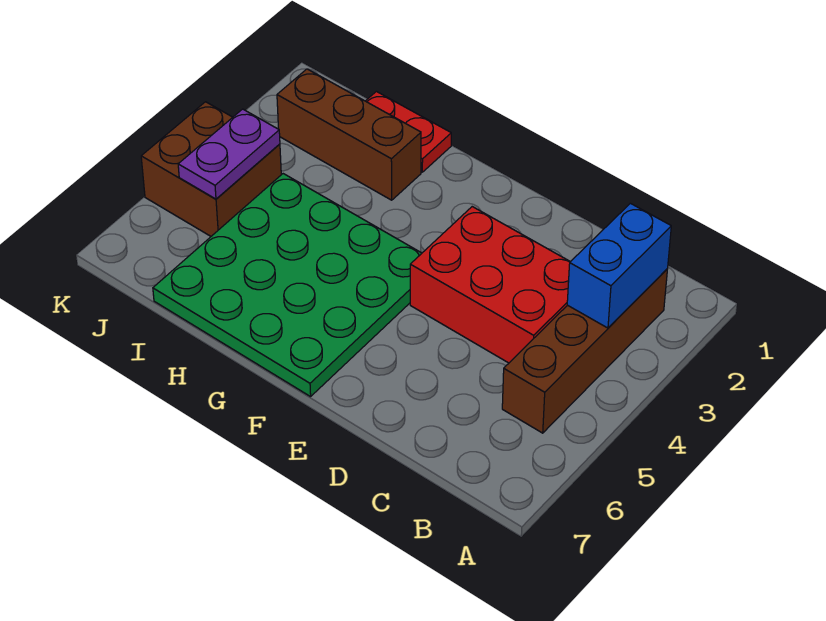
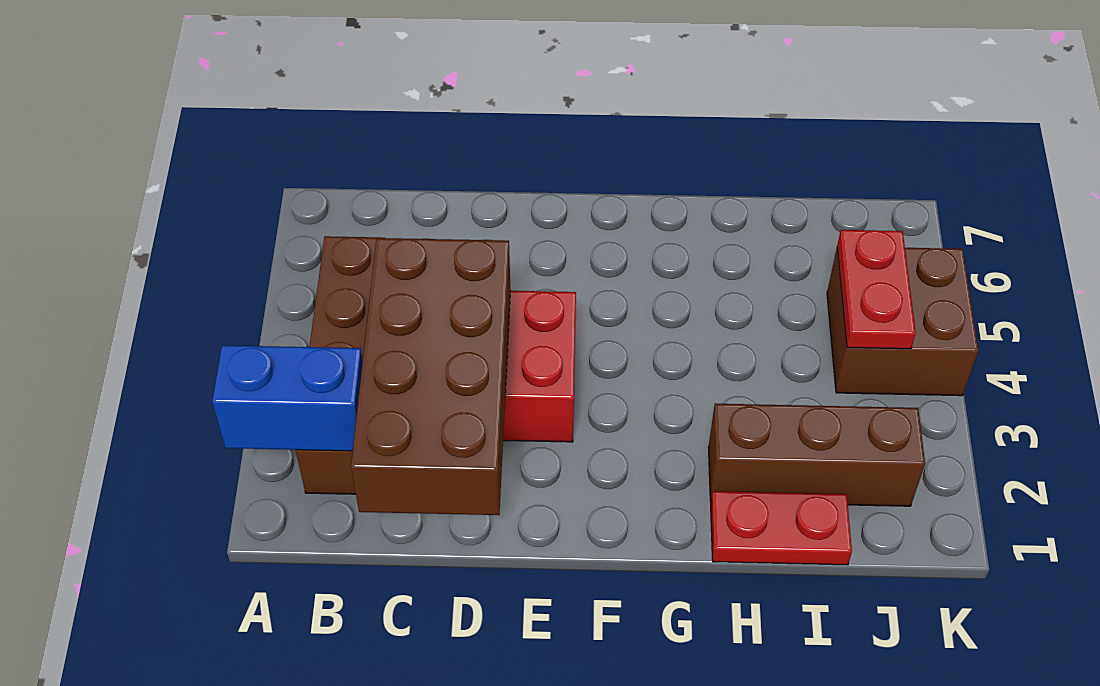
blue brick B2:B3 level 2 -> blue brick A2:B2 level 2
none -> brown brick C1:D4 level 2
green plate F4:I7 level 1 -> none
purple plate J4:J5 level 2 -> red plate J4:J5 level 2

